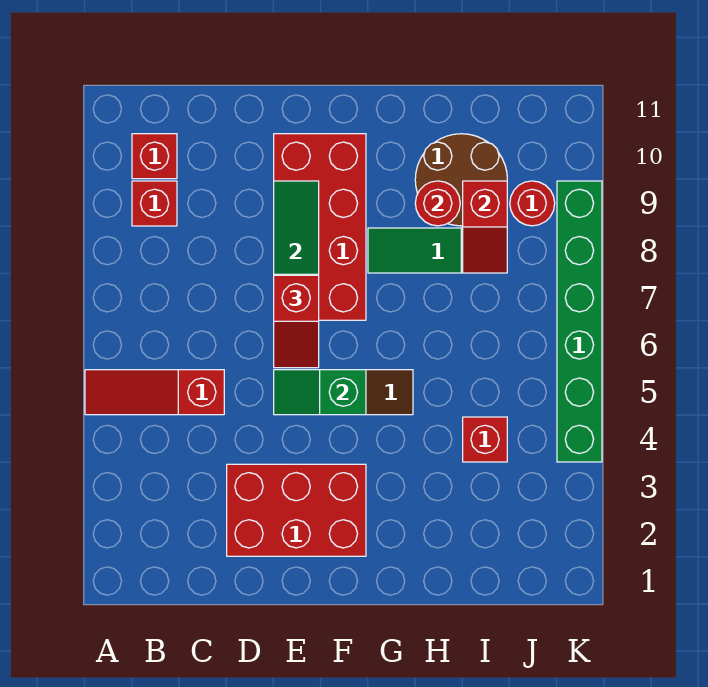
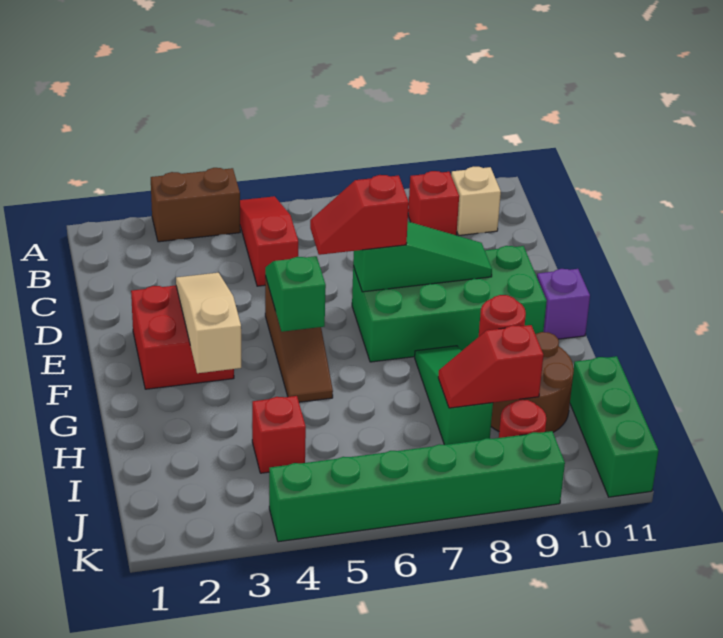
none -> brown brick A3:A4 level 1
red brick B10 level 1 -> tan brick B10 level 1
red brick D2:F3 level 1 -> red brick E2:F3 level 1
none -> tan slope E3:G3 level 2 top G
red brick E7:F10 level 1 -> green brick E7:F10 level 1
none -> purple brick F11 level 1
none -> green brick I11:K11 level 1

